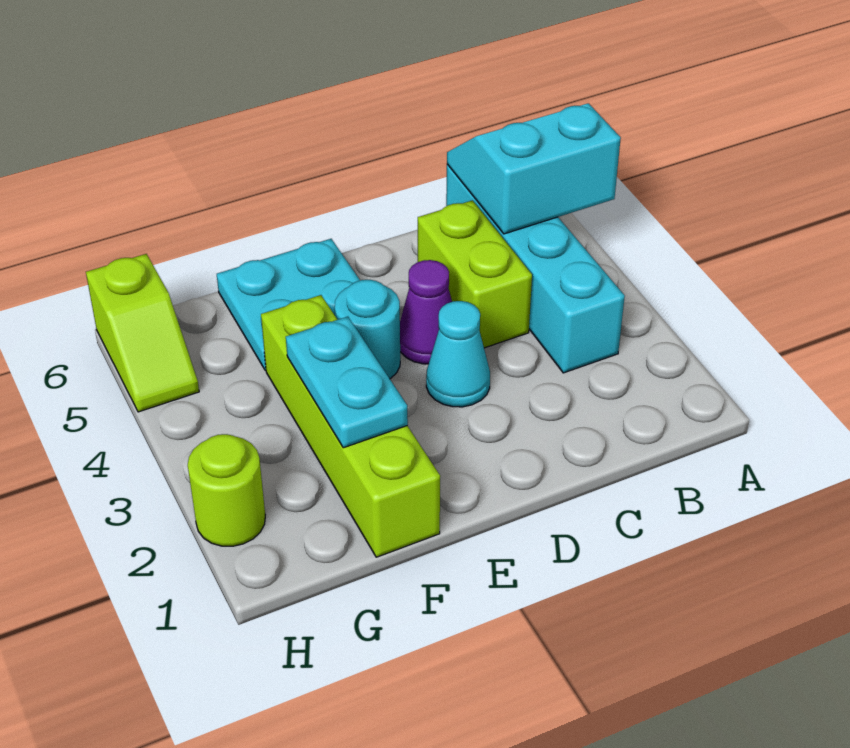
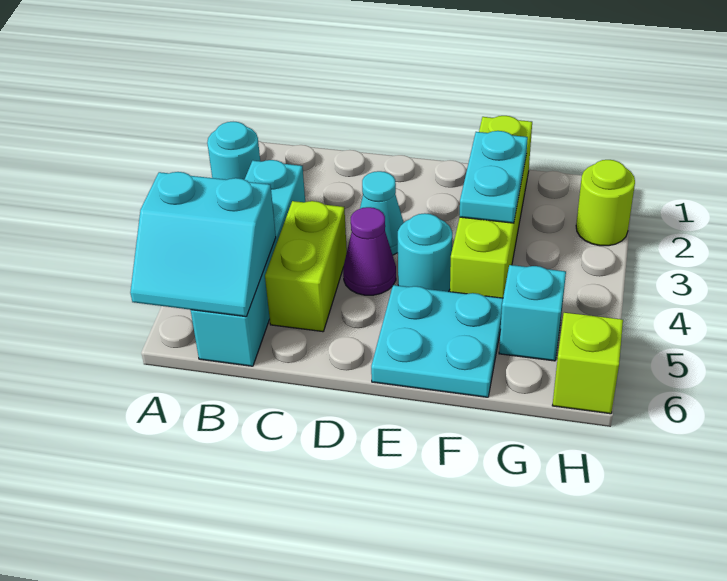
none -> cyan round brick A2 level 1
none -> cyan brick G5 level 1

